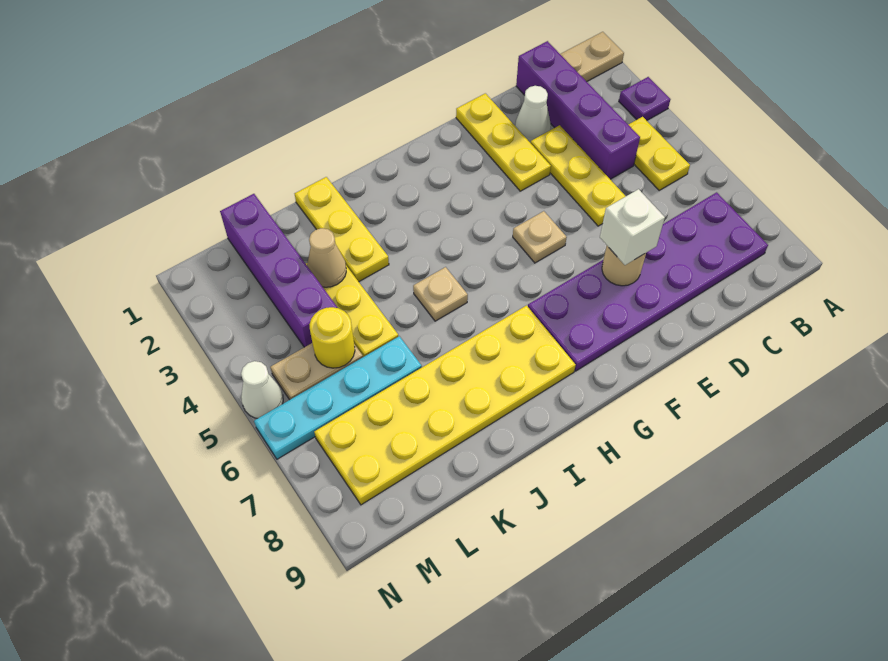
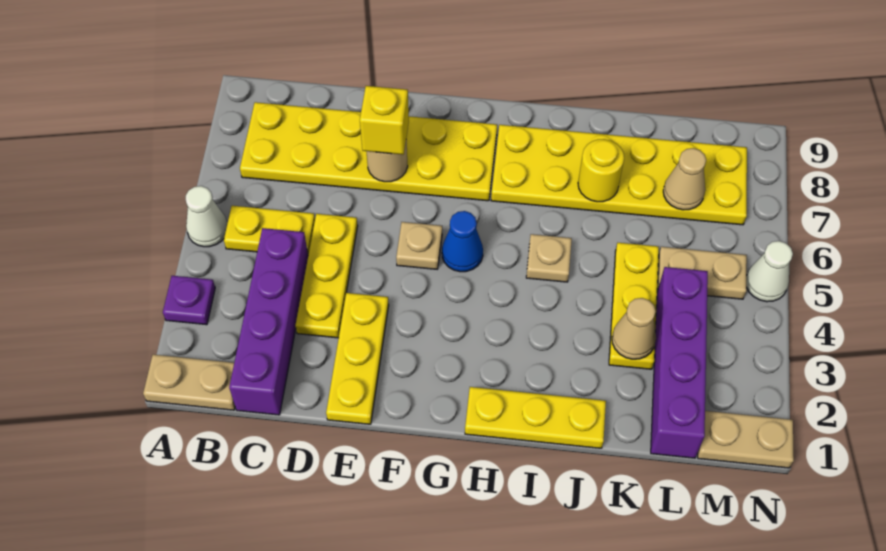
yellow plate B4:B5 level 1 -> yellow plate B5:C5 level 1
purple plate B7:G8 level 1 -> yellow plate B7:G8 level 1
white cone D2 level 1 -> white cone A5 level 1
white brick E7 level 3 -> yellow brick E7 level 3
none -> blue cone G5 level 1
yellow plate J1:J3 level 1 -> yellow plate H1:J1 level 1
cyan plate K6:N6 level 1 -> none
yellow round brick L5 level 2 -> yellow round brick J7 level 2
none -> tan cone L7 level 2
none -> tan plate M1:N1 level 1

